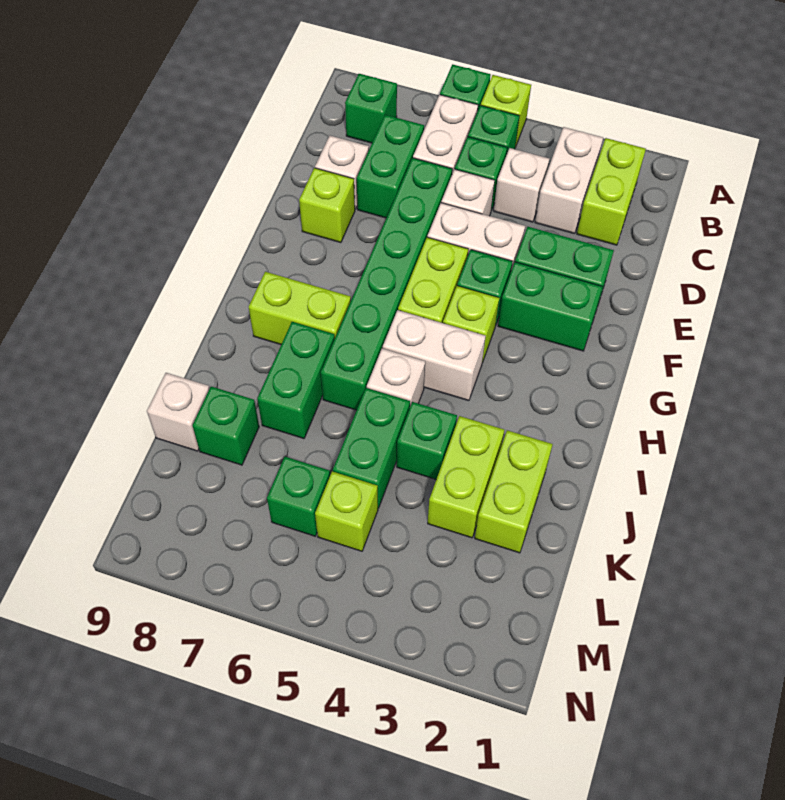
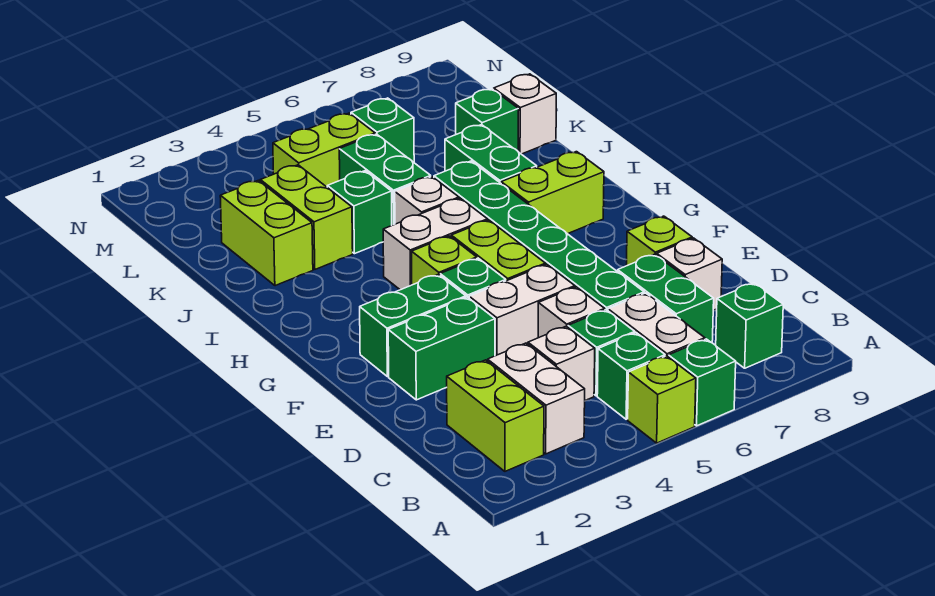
lime brick L5 level 1 -> lime brick L4:L5 level 1

